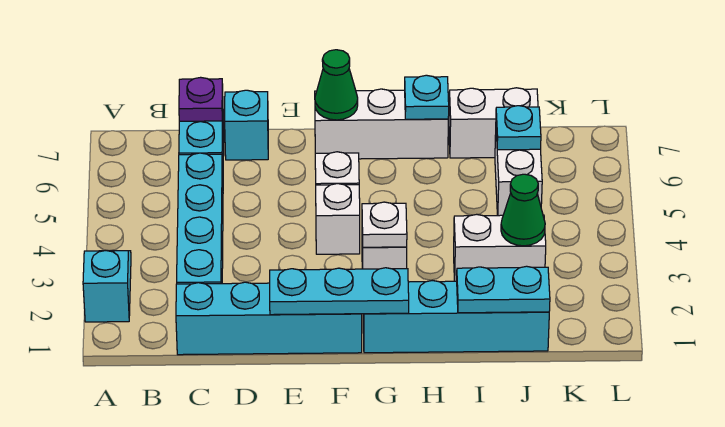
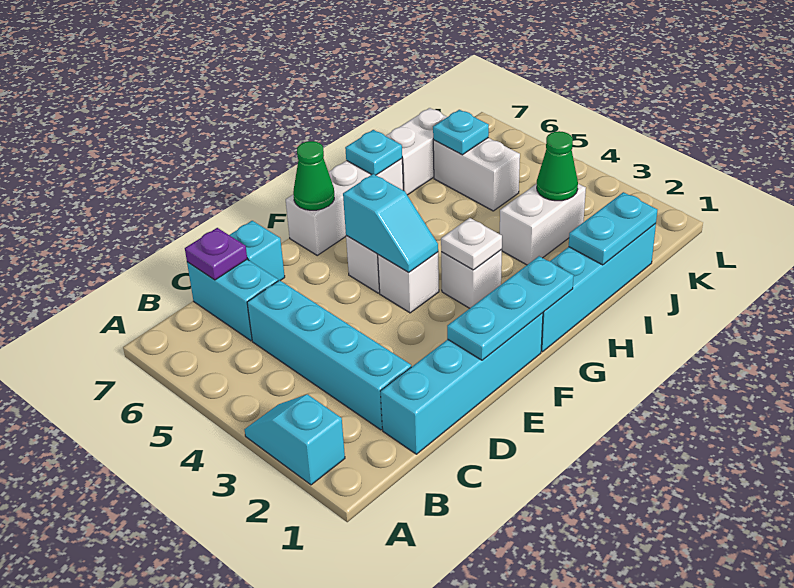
none -> cyan slope F4:F5 level 2 top 5

